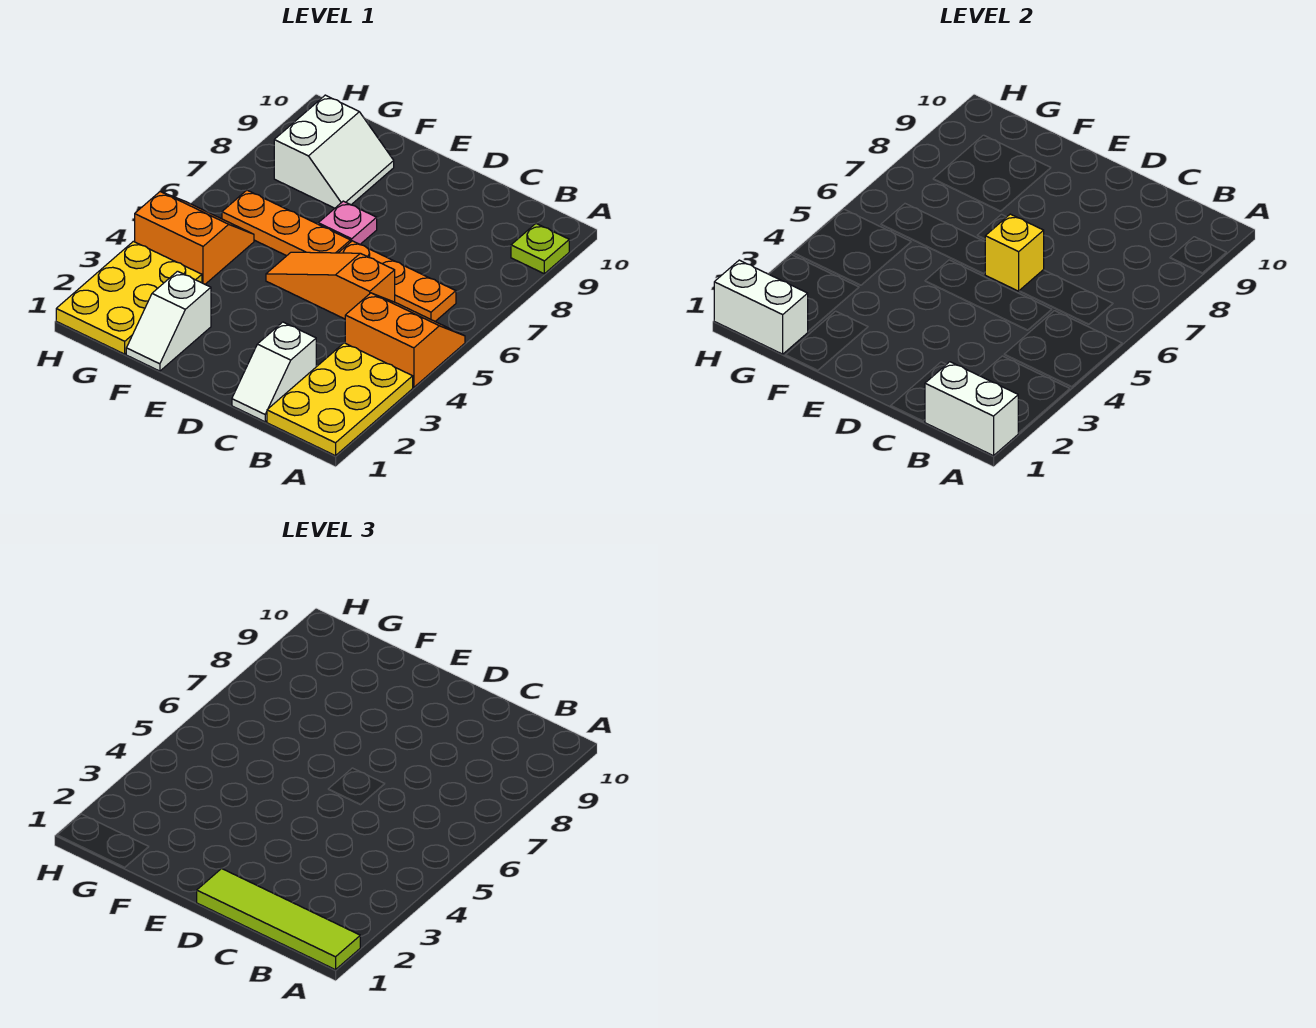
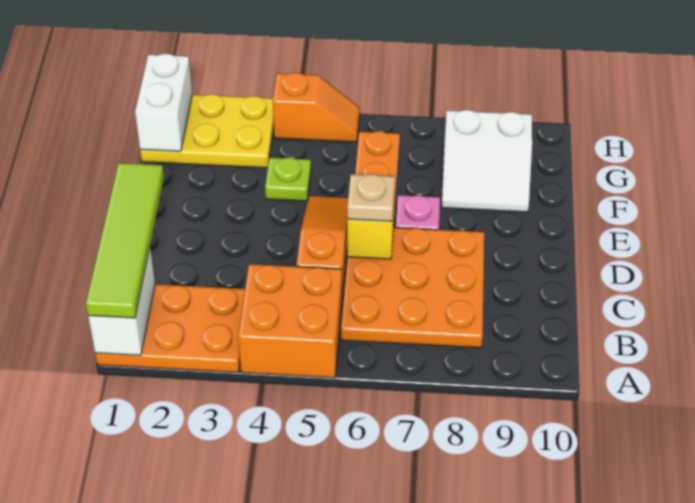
yellow plate A1:B3 level 1 -> orange plate A1:B3 level 1
orange slope A4:B5 level 1 top 4 -> orange brick A4:B5 level 1
lime plate A9 level 1 -> lime plate F4 level 1
orange plate B6:D6 level 1 -> orange plate B6:D8 level 1
white slope C1:C2 level 1 top 2 -> none
none -> tan plate D6 level 3
white slope F1:F2 level 1 top 2 -> none
orange slope G4:H5 level 1 top 4 -> orange slope H4:H5 level 1 top 4

